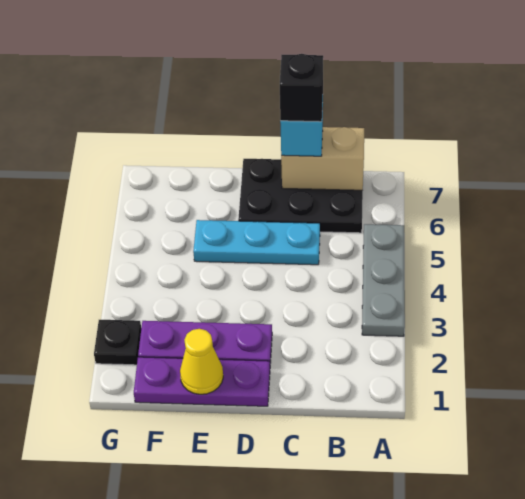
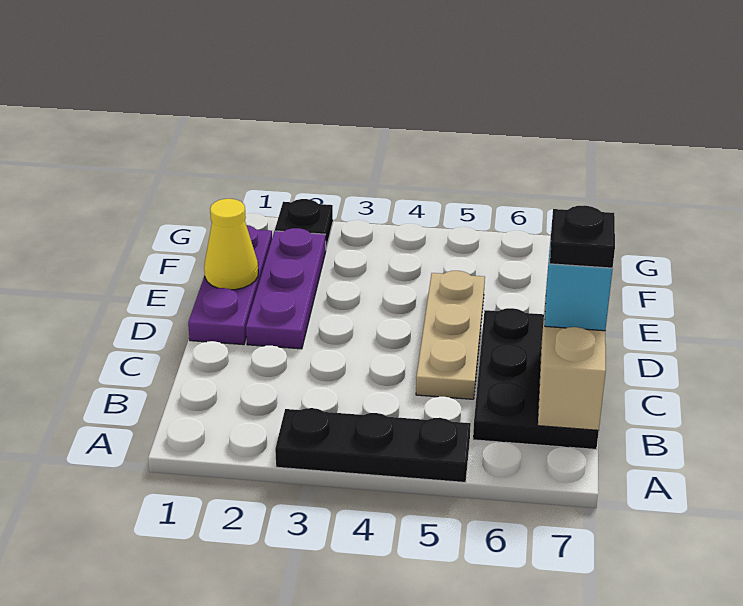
grey plate A3:A5 level 1 -> black plate A3:A5 level 1
cyan plate C5:E5 level 1 -> tan plate C5:E5 level 1
black brick C7 level 4 -> black plate C7 level 4

